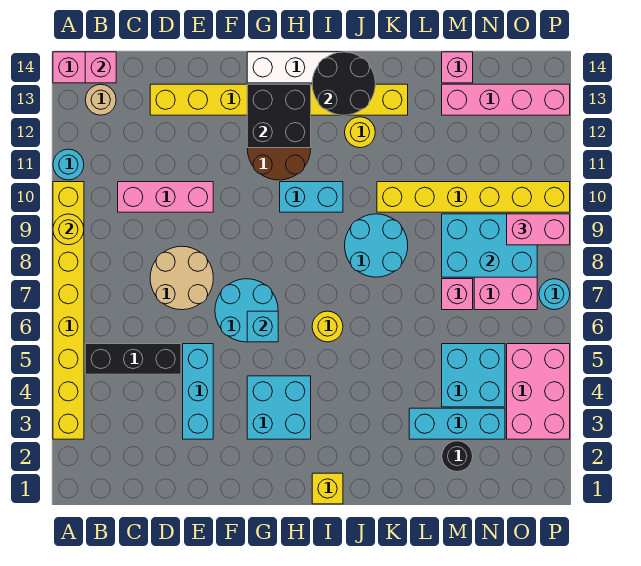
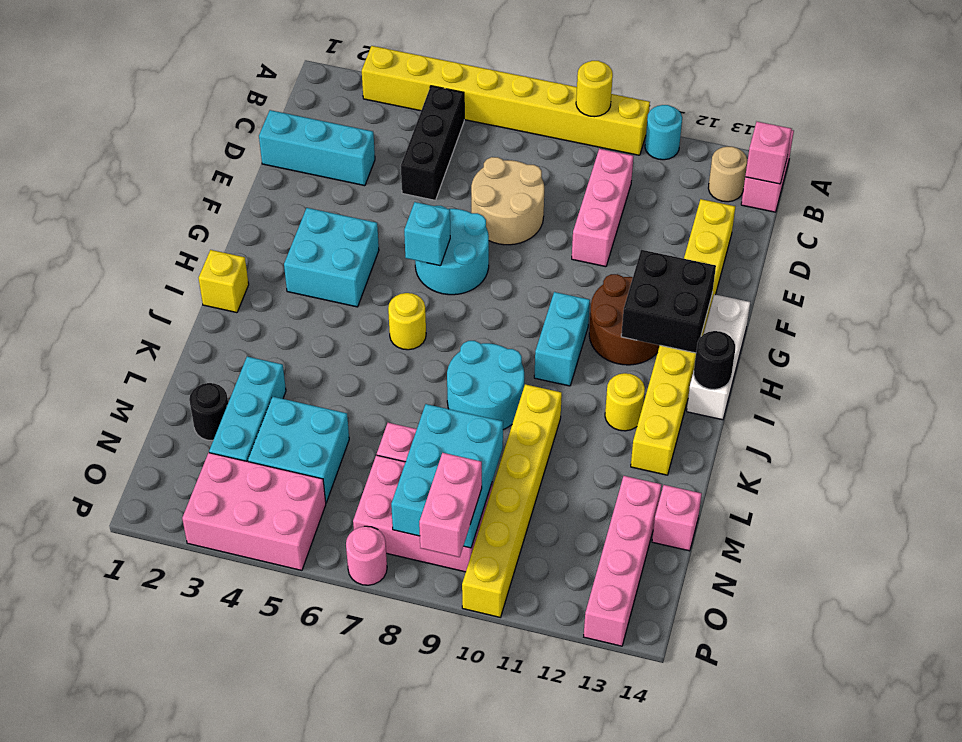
cyan brick E3:E5 level 1 -> cyan brick D1:D3 level 1
black round brick I13:J14 level 2 -> black round brick I14 level 2
cyan round brick P7 level 1 -> pink round brick P7 level 1

